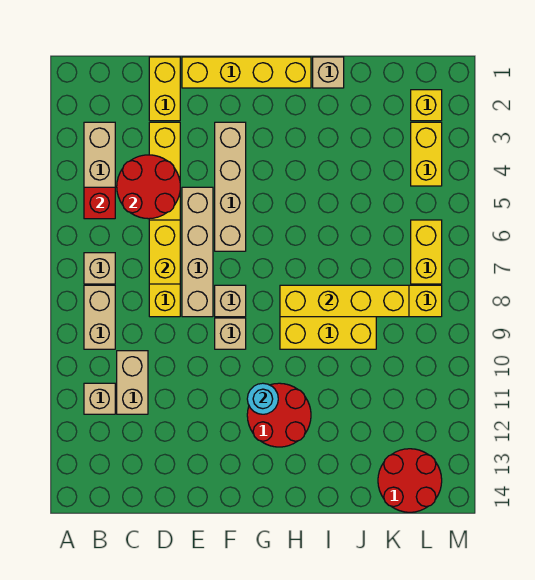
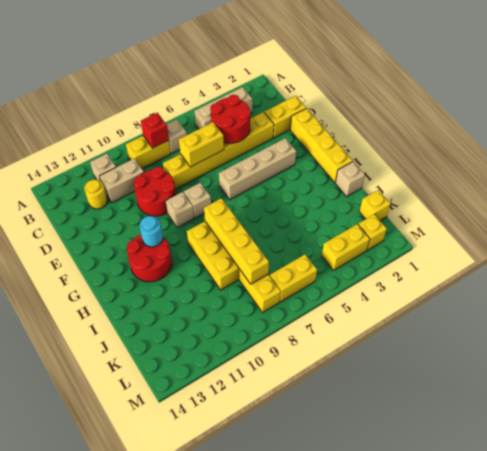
red brick B5 level 2 -> red brick B8 level 2
tan brick B8:B9 level 1 -> yellow brick B8:B9 level 1
none -> yellow round brick C12 level 1
tan brick E5:E8 level 1 -> none
none -> yellow brick K1 level 1
red round brick K13:L14 level 1 -> red round brick D9:E10 level 1

